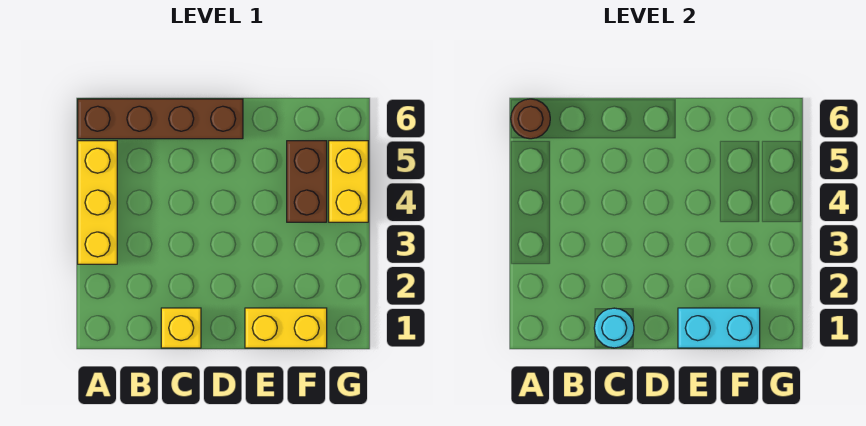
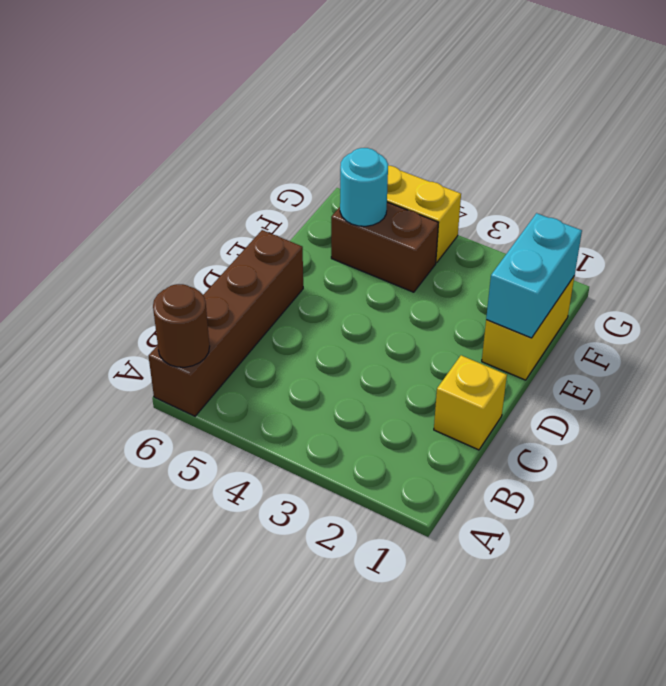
yellow brick A3:A5 level 1 -> none
cyan round brick C1 level 2 -> cyan round brick F5 level 2

